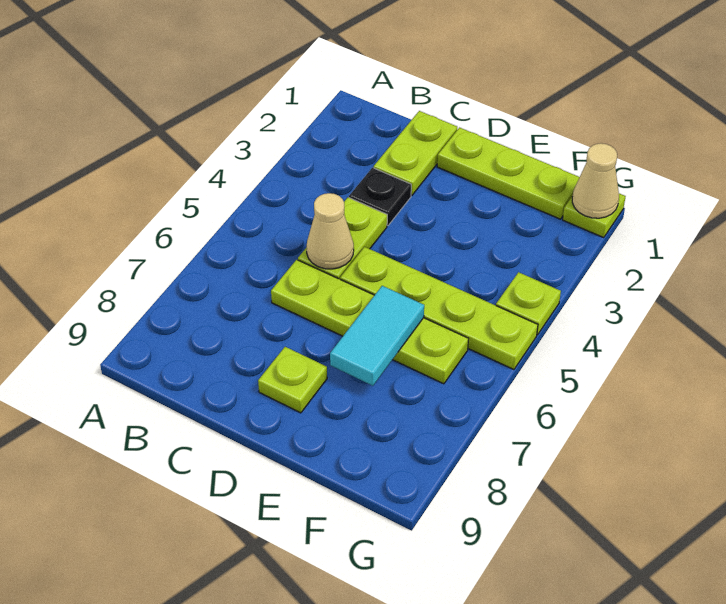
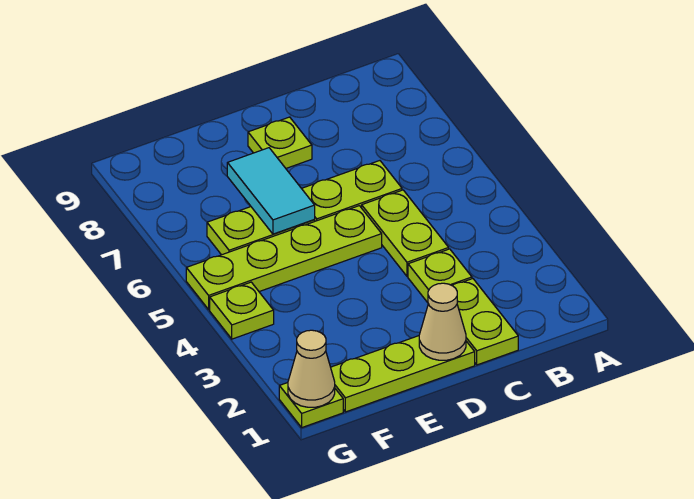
black plate C3 level 1 -> lime plate C3 level 1
tan cone C5 level 2 -> tan cone D1 level 2

